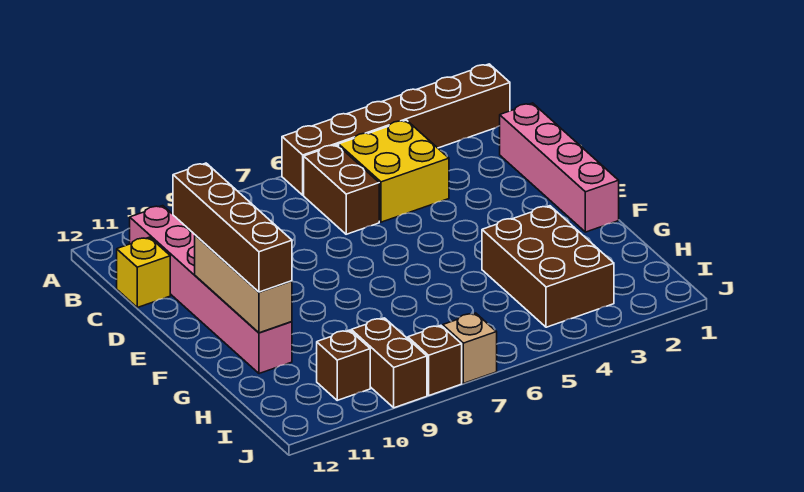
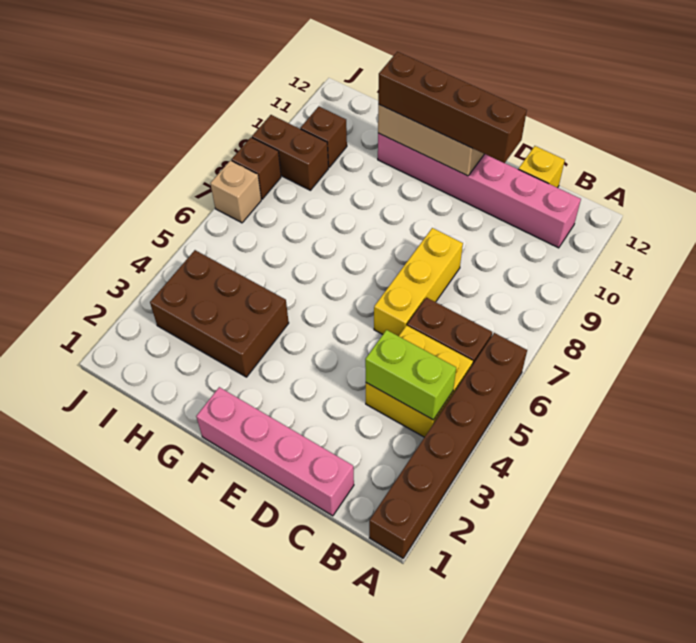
none -> lime brick B4:C4 level 2
none -> yellow brick D6:D8 level 1

